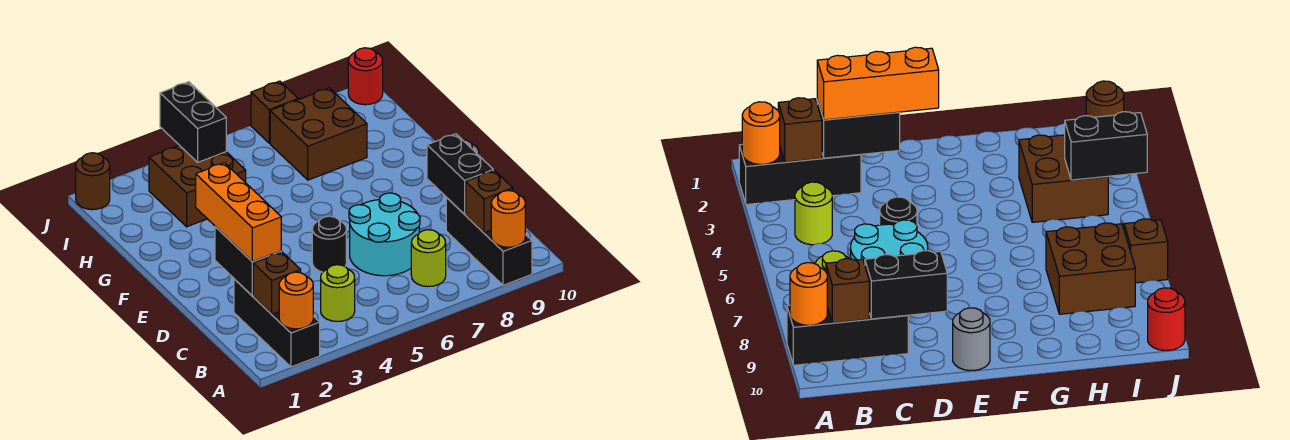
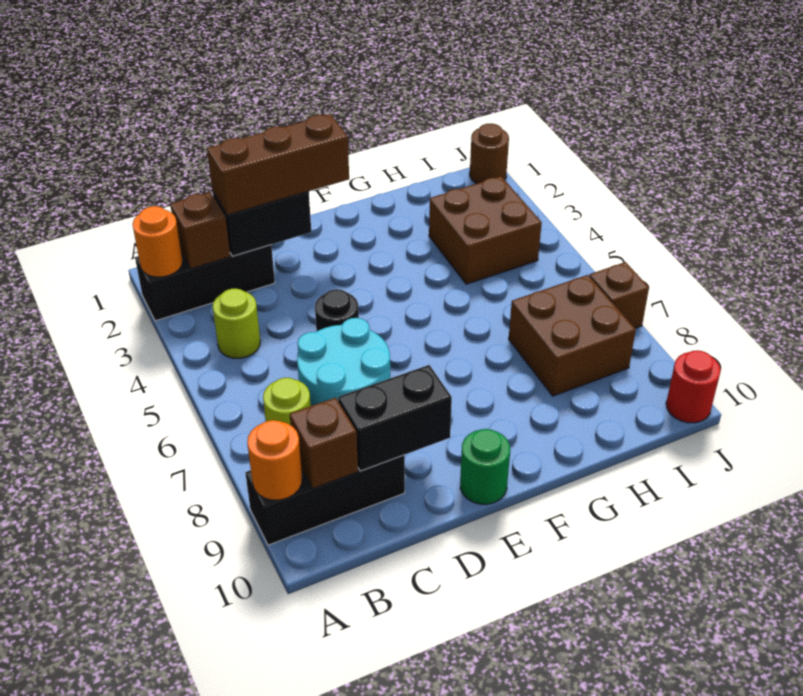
orange brick C2:E2 level 3 -> brown brick C2:E2 level 3
grey round brick E10 level 1 -> green round brick E10 level 1
black brick I4:J4 level 2 -> none

